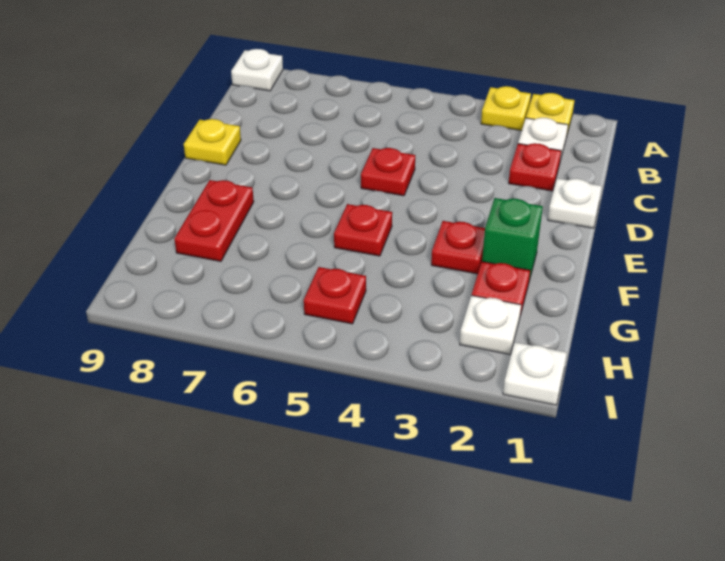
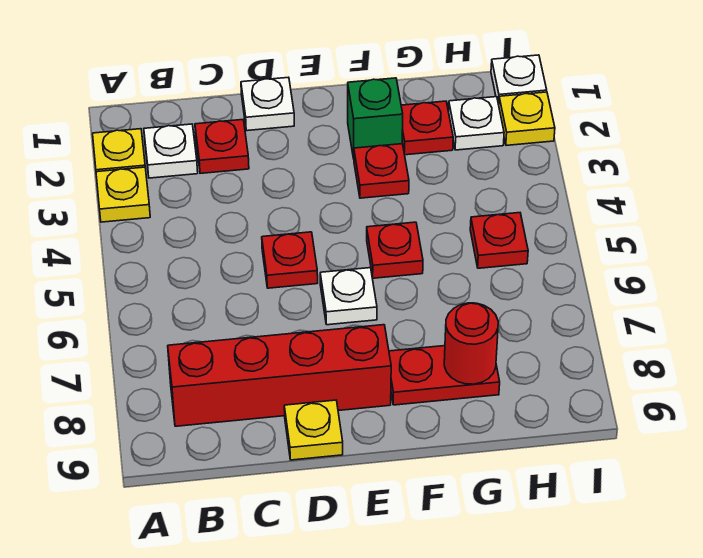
white plate A9 level 1 -> white plate E6 level 1
none -> red brick B8:E8 level 1
none -> red round brick G8 level 2
none -> yellow plate I2 level 1

